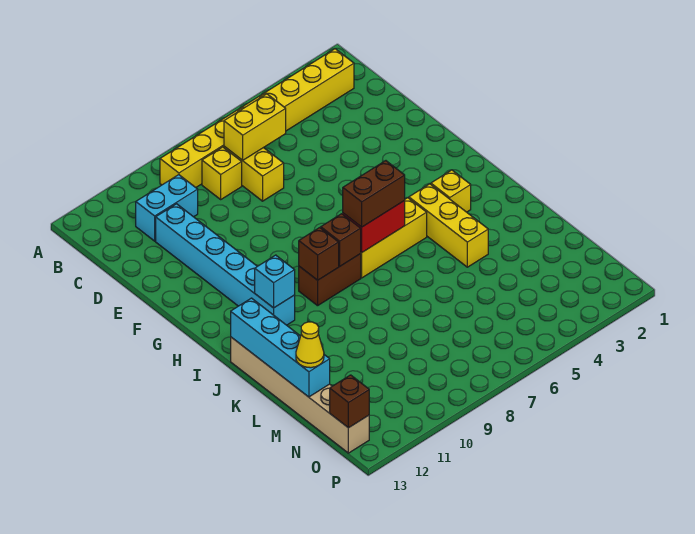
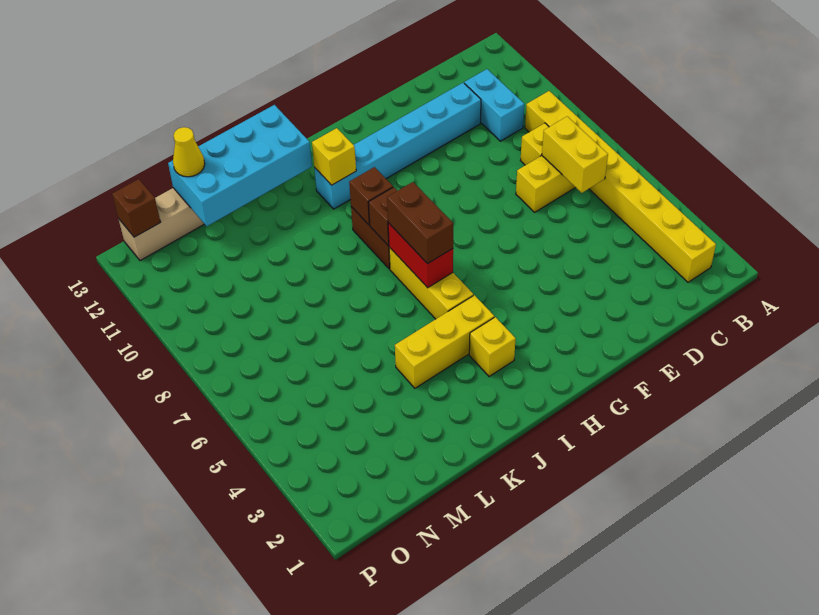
cyan brick I11 level 2 -> yellow brick I11 level 2
cyan brick J13:M13 level 2 -> cyan brick J12:M13 level 2

